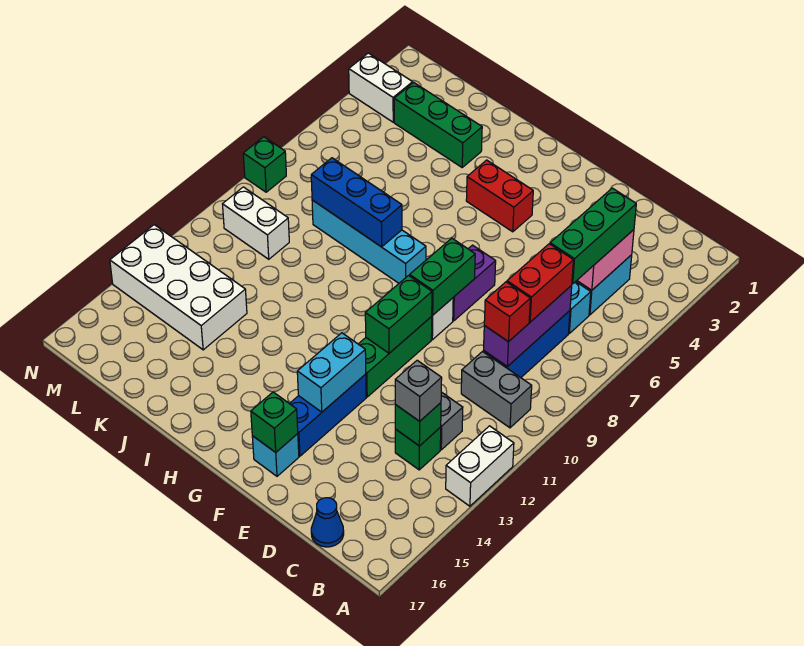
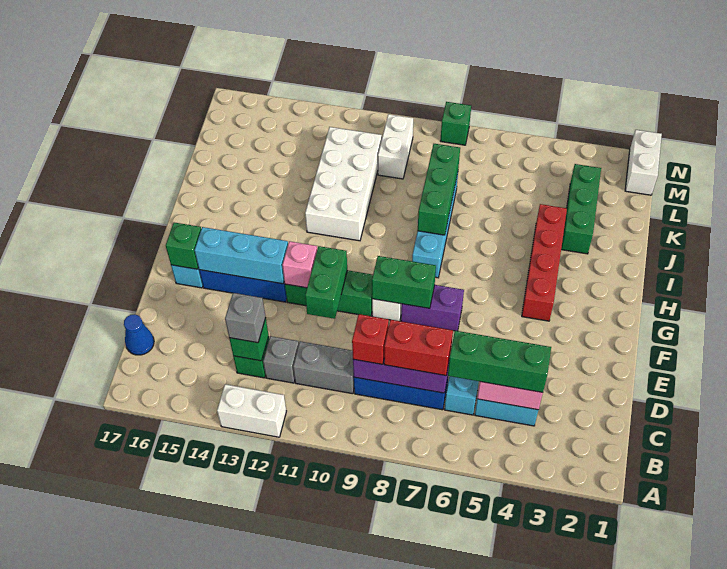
grey brick B10:C10 level 1 -> grey brick C10:C11 level 1
green brick F10:F11 level 2 -> green brick E11:F11 level 2
none -> pink brick F12 level 2
cyan brick F13:F14 level 2 -> cyan brick F13:F15 level 2
red brick G4:H4 level 1 -> red brick G4:J4 level 1
blue brick I8:K8 level 2 -> green brick I8:K8 level 2
white brick K13:N14 level 1 -> white brick I11:L12 level 1
white brick M3:N3 level 1 -> white brick M1:N1 level 1

